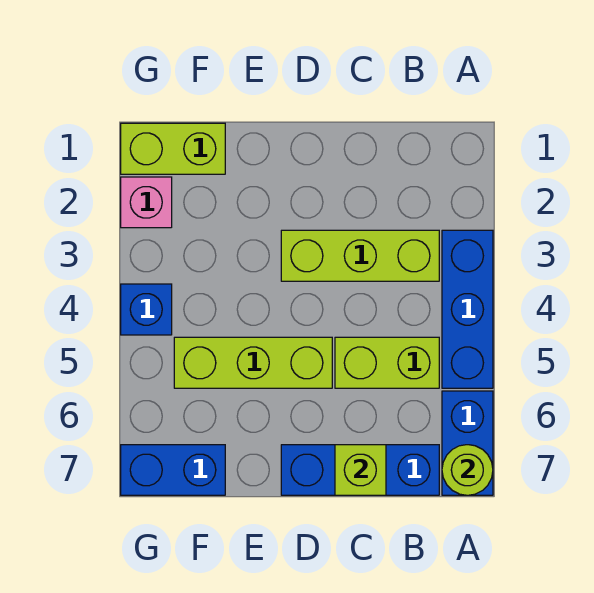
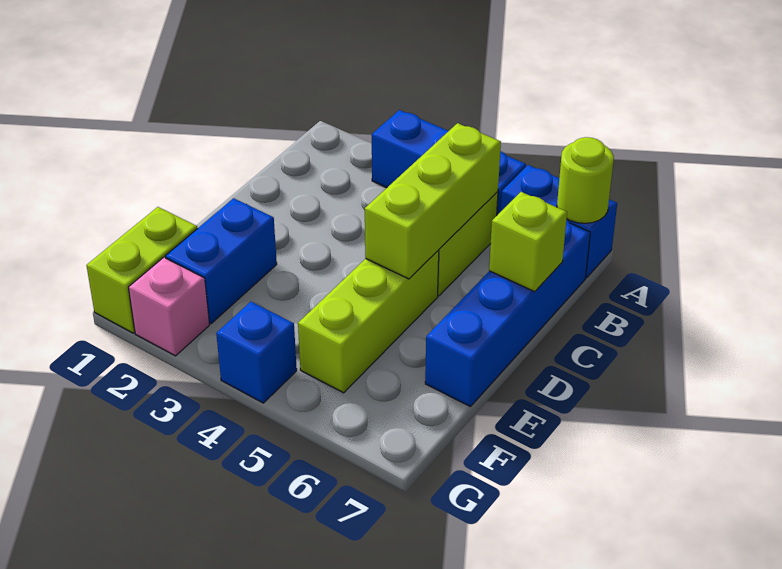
lime brick B3:D3 level 1 -> lime brick B5:D5 level 2
blue brick B7:D7 level 1 -> blue brick B7:E7 level 1
blue brick F7:G7 level 1 -> blue brick E2:F2 level 1

